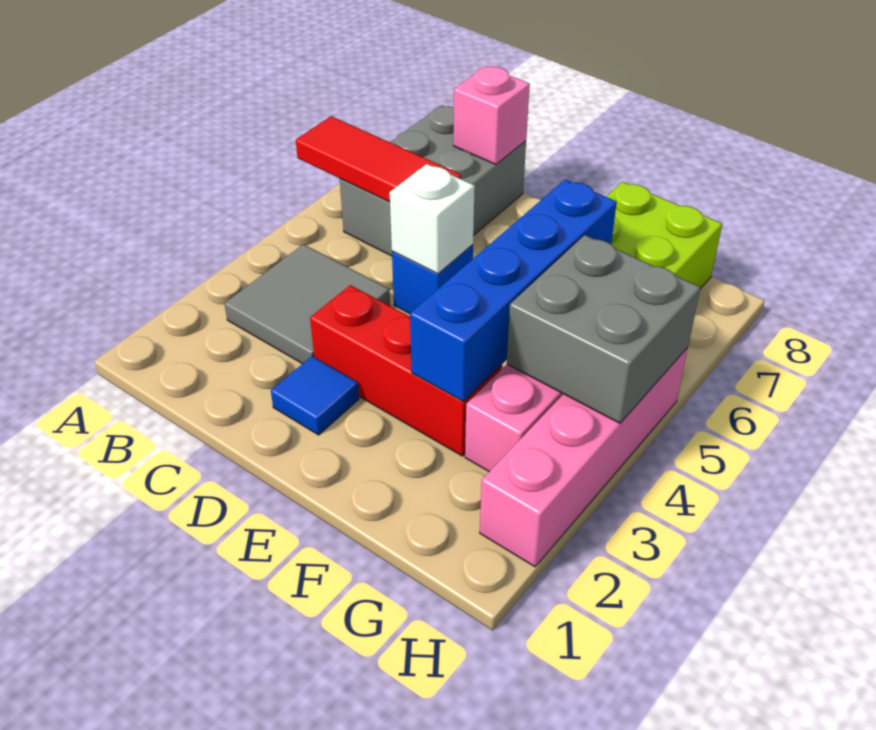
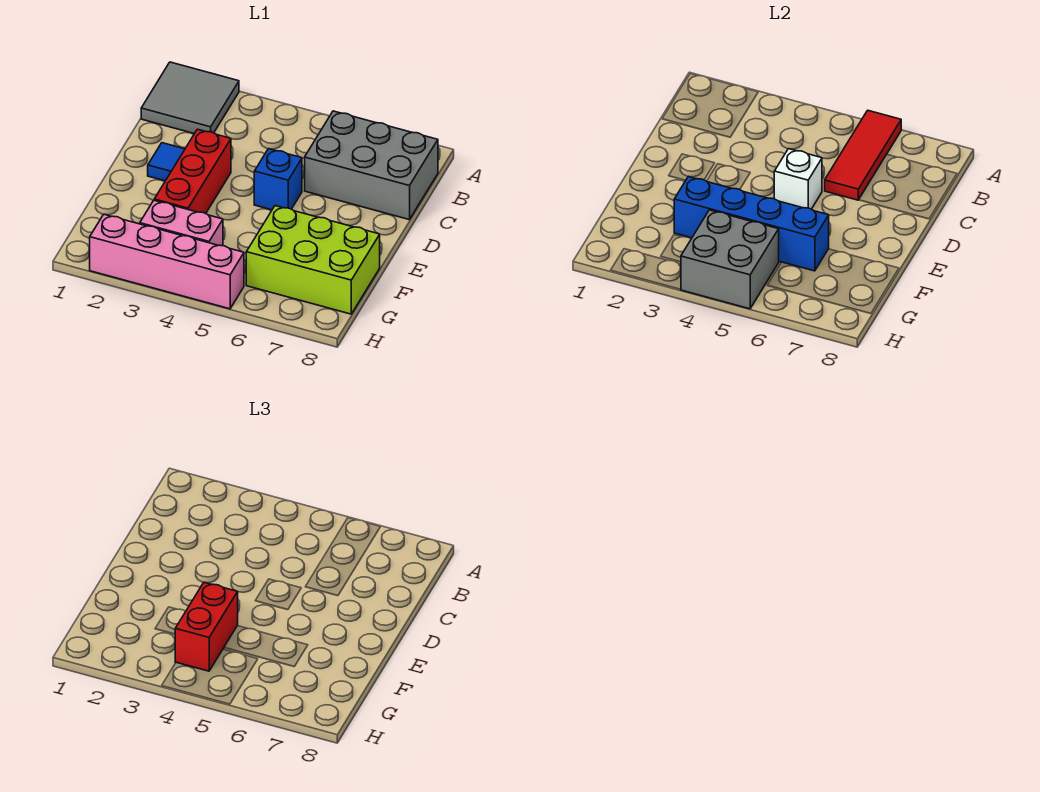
grey tile B3:C4 level 1 -> grey tile A1:B2 level 1
pink brick C8 level 2 -> none
none -> red brick F4:G4 level 3

